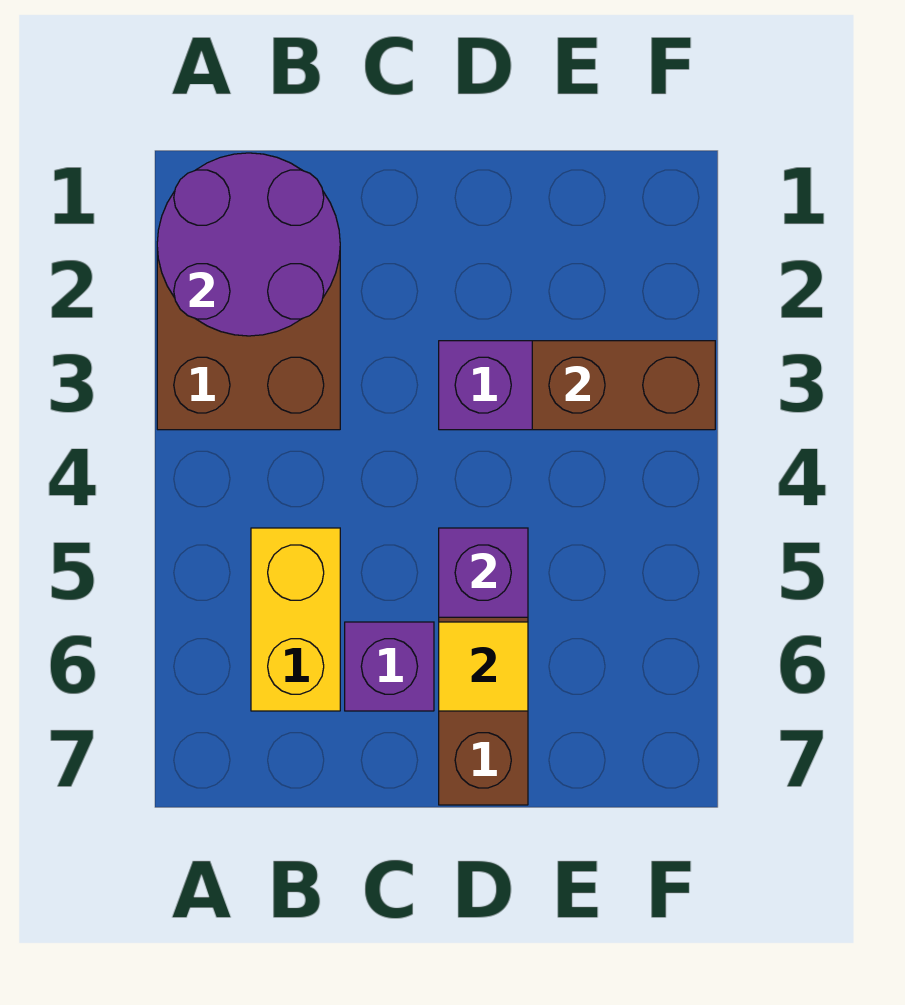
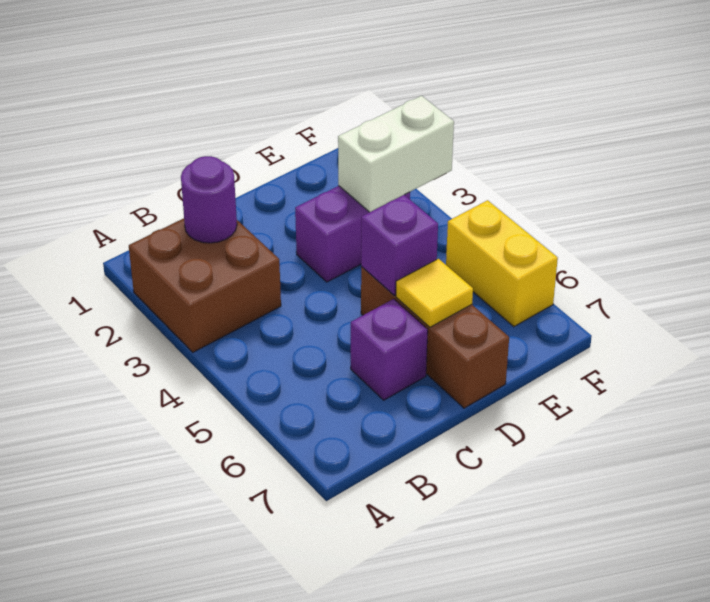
purple round brick A1:B2 level 2 -> purple round brick B2 level 2
yellow brick B5:B6 level 1 -> yellow brick F5:F6 level 1
brown brick E3:F3 level 2 -> white brick E3:F3 level 2

